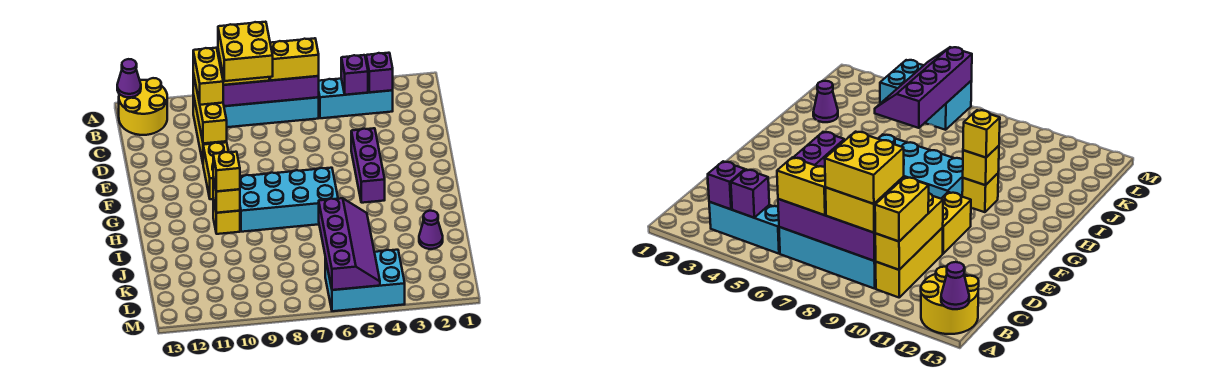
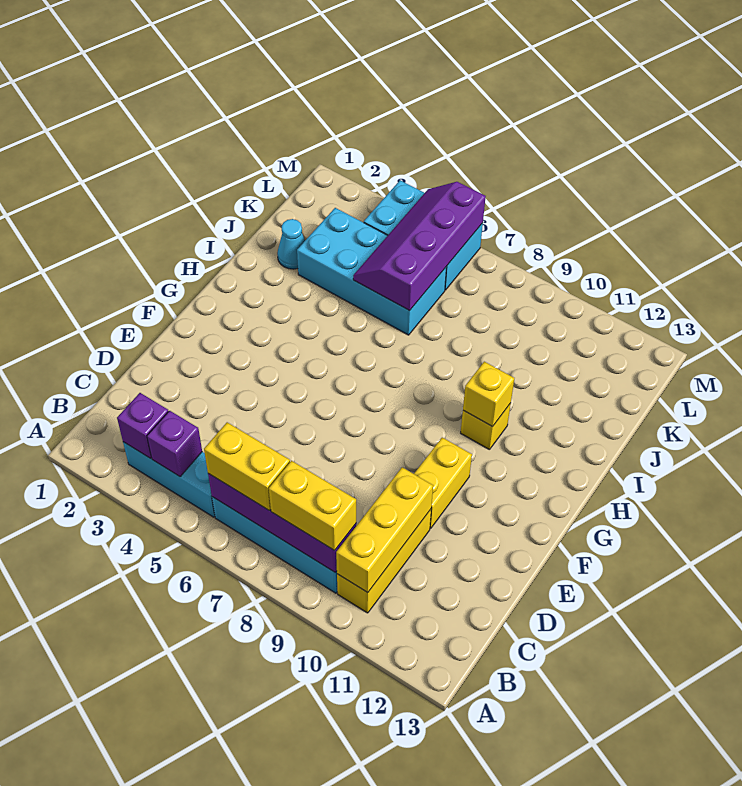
yellow round brick A12:B13 level 1 -> none
purple cone A13 level 2 -> none
yellow brick B8:C9 level 4 -> none
yellow brick B10:C10 level 3 -> none
purple brick E4:G4 level 1 -> none
cyan brick G6:H9 level 1 -> cyan brick J3:K6 level 1
yellow brick H10 level 3 -> none
purple cone J2 level 1 -> cyan cone J2 level 1

